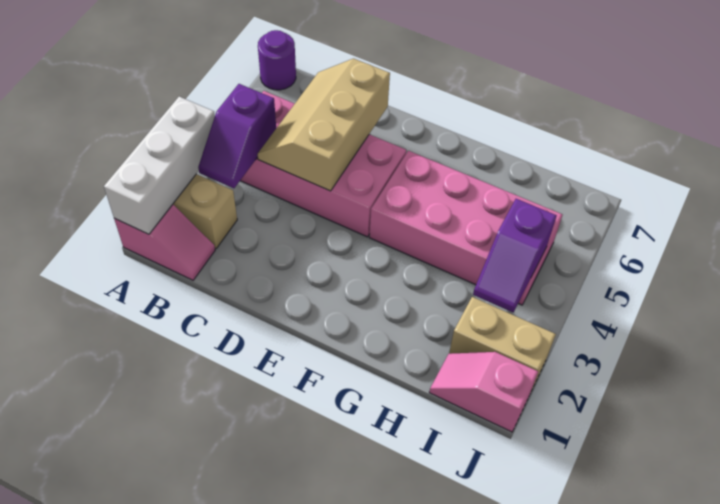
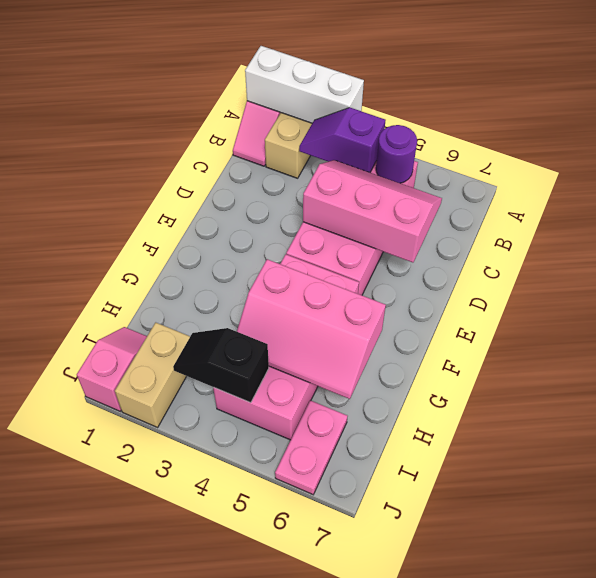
purple round brick A7 level 1 -> purple round brick B5 level 2
tan slope C4:D6 level 2 top D -> pink slope C4:D6 level 2 top D
none -> pink slope G4:H6 level 2 top G
purple slope I3:I4 level 2 top 4 -> black slope I3:I4 level 2 top 4
none -> pink plate I6:J6 level 1

